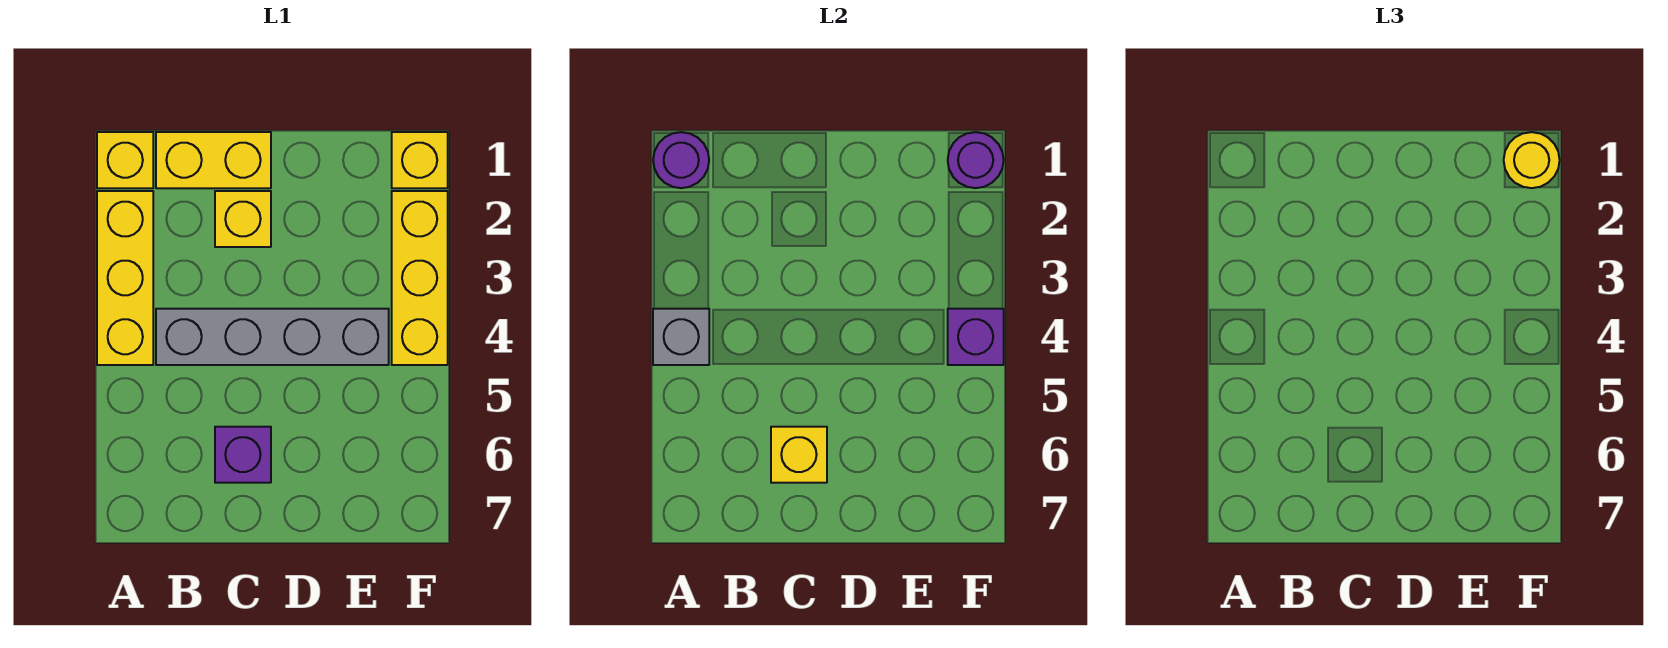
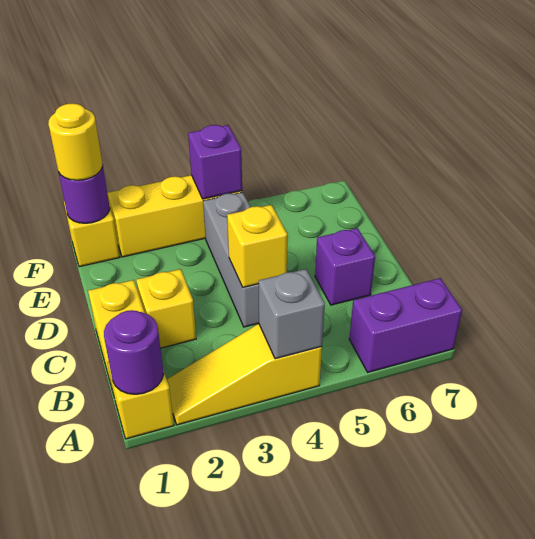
yellow brick A2:A4 level 1 -> yellow slope A2:A4 level 1 top 4
none -> purple brick A6:A7 level 1
grey brick B4:E4 level 1 -> grey brick C4:E4 level 1
yellow brick C6 level 2 -> yellow brick C4 level 2

